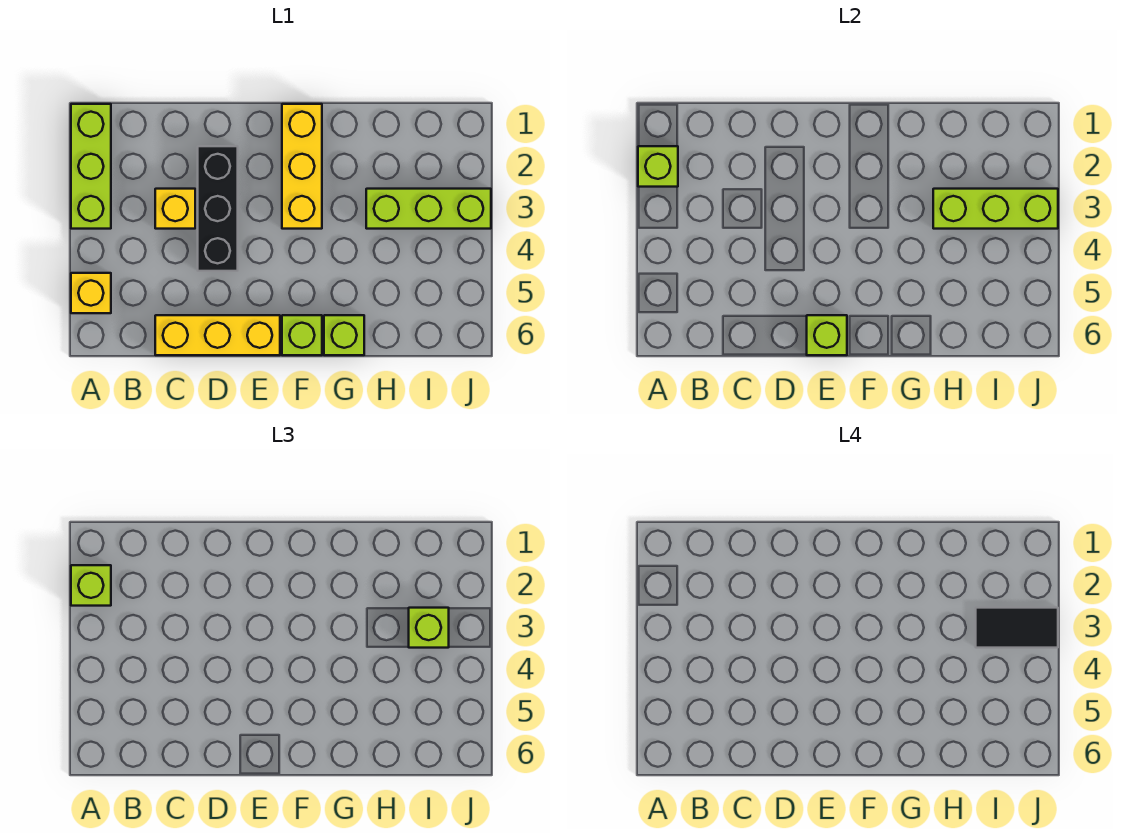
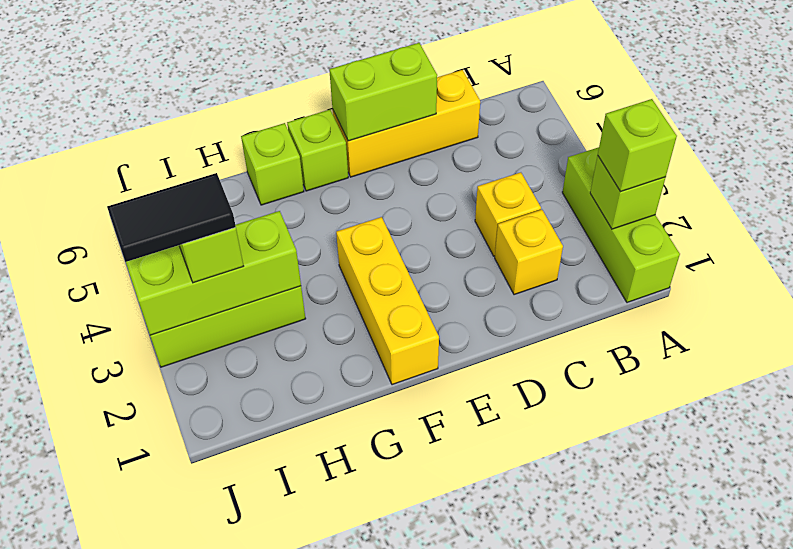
yellow brick A5 level 1 -> yellow brick C2 level 1
black brick D2:D4 level 1 -> none
lime brick E6 level 2 -> lime brick D6:E6 level 2

